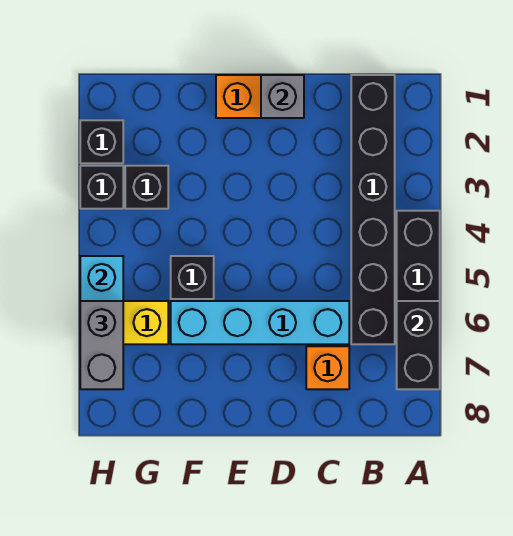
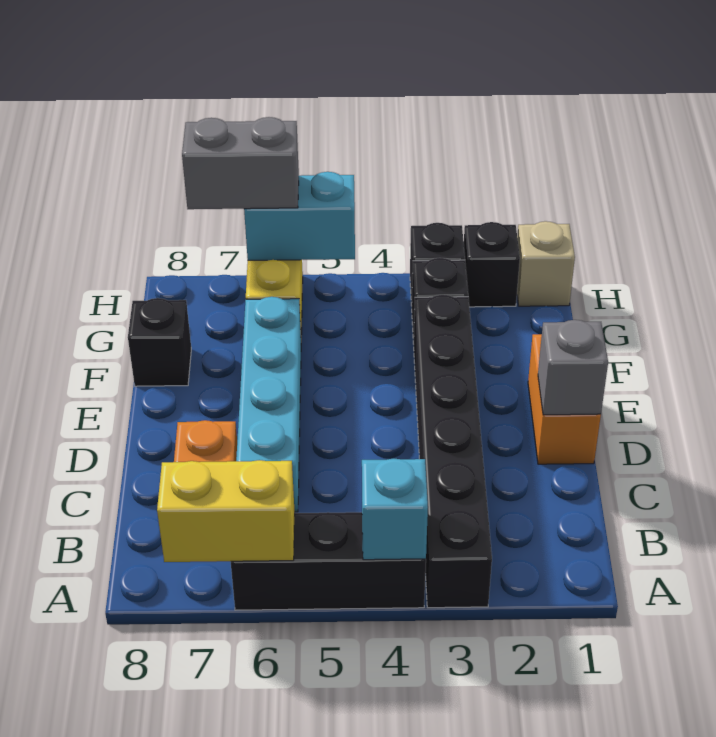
none -> cyan brick A4 level 2
black brick A6:A7 level 2 -> yellow brick A6:A7 level 2
black brick B1:B6 level 1 -> black brick A3:F3 level 1
black brick F5 level 1 -> black brick F8 level 1
none -> tan brick H1 level 1

